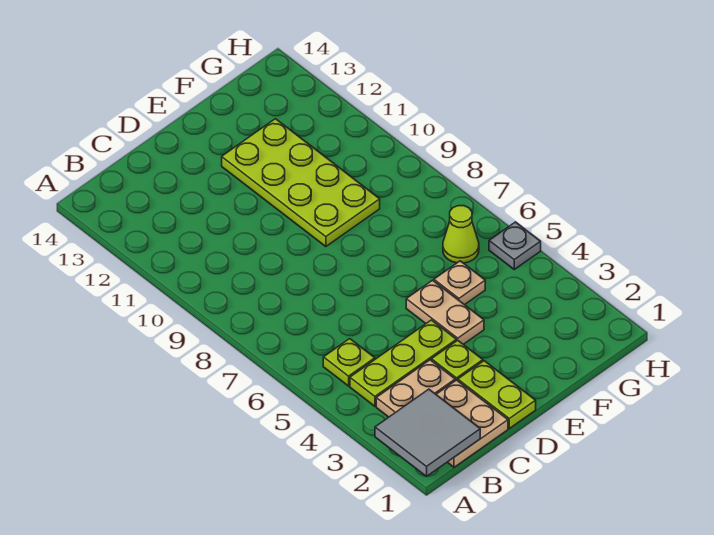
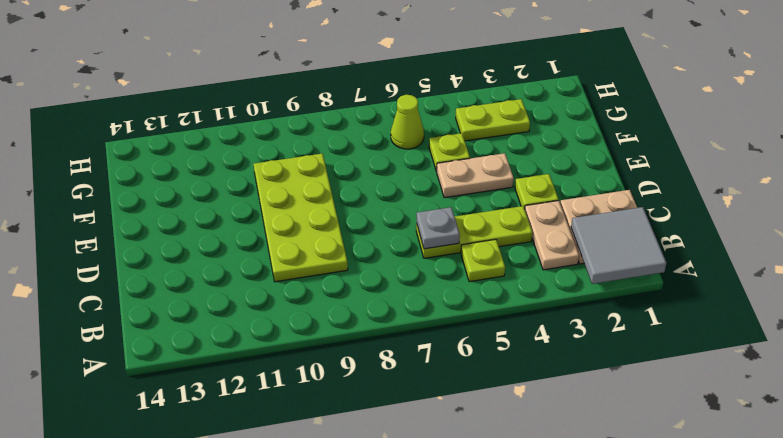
lime plate B4:D4 level 1 -> lime plate C4:C6 level 1
lime plate D1:D2 level 1 -> lime plate G3:G4 level 1
lime plate E9:F12 level 1 -> lime plate C9:F10 level 1
tan plate F5 level 1 -> lime plate F5 level 1
grey plate H5 level 1 -> grey plate C6 level 2

